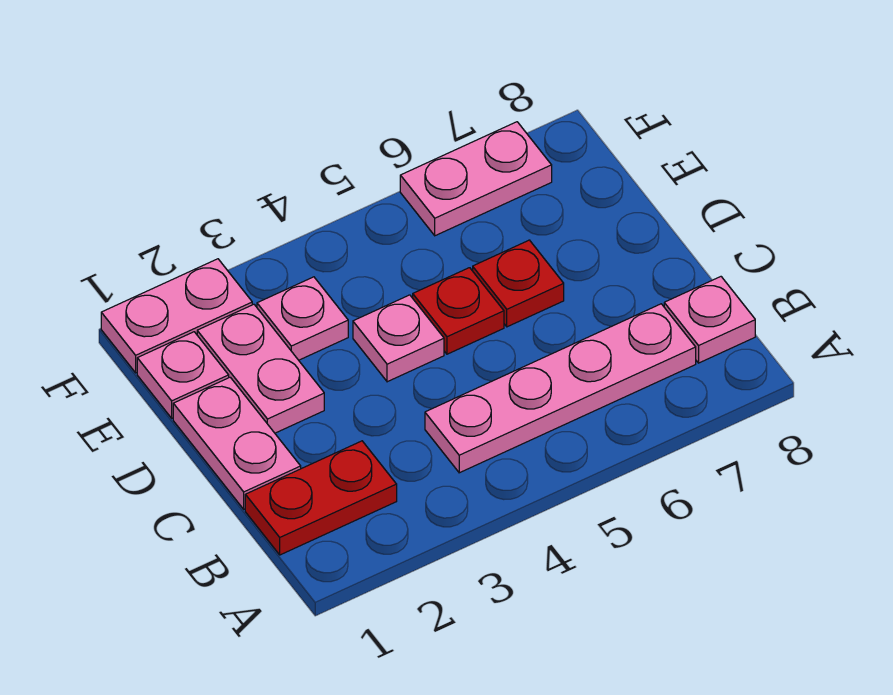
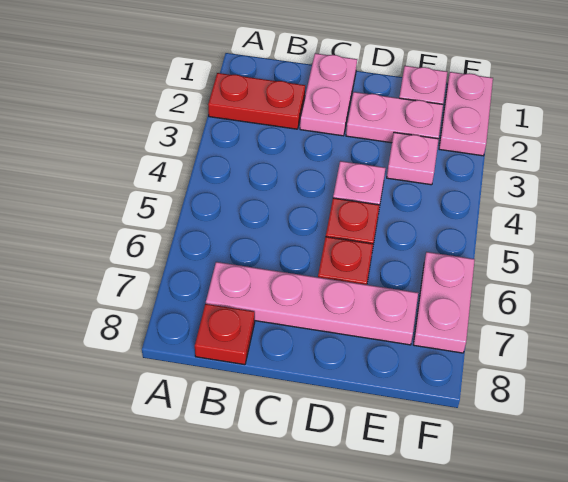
red plate B1:B2 level 1 -> red plate A2:B2 level 1
pink plate B4:B7 level 1 -> pink plate B7:E7 level 1
pink plate B8 level 1 -> red plate B8 level 1
pink plate C1:D1 level 1 -> pink plate C1:C2 level 1

